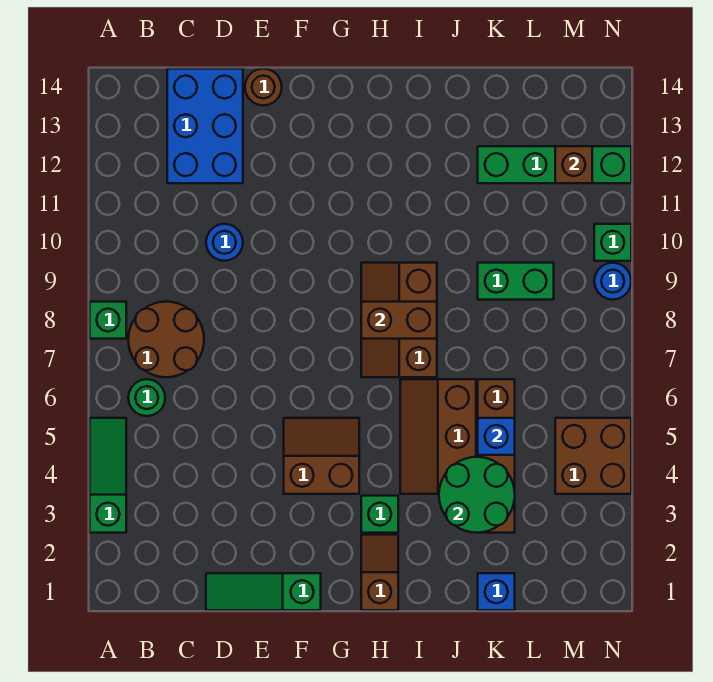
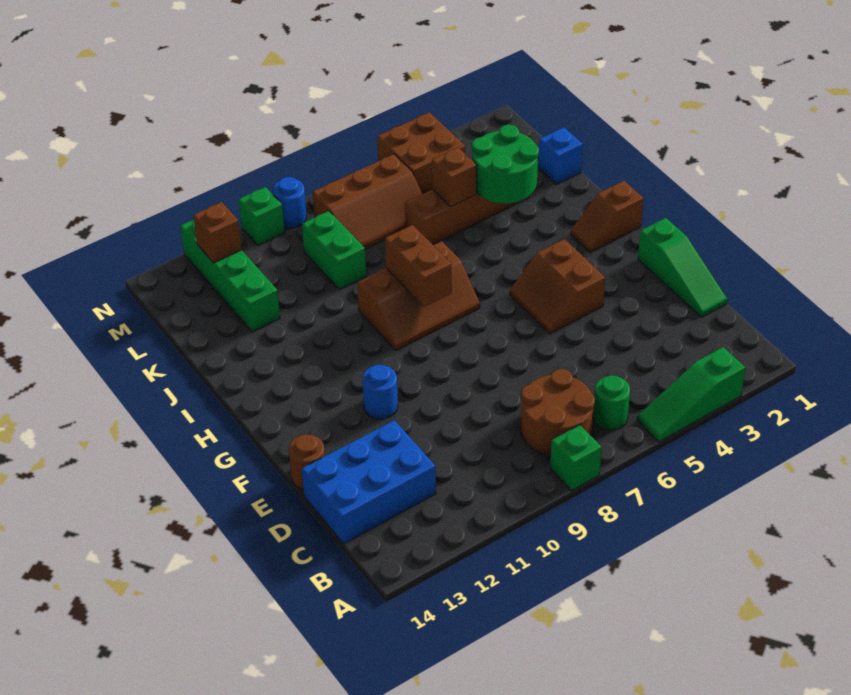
blue round brick D10 level 1 -> blue round brick F11 level 1
green brick H3 level 1 -> none
brown slope I4:J6 level 1 top J -> brown slope L6:M8 level 1 top M
blue brick K5 level 2 -> brown brick K5 level 2

